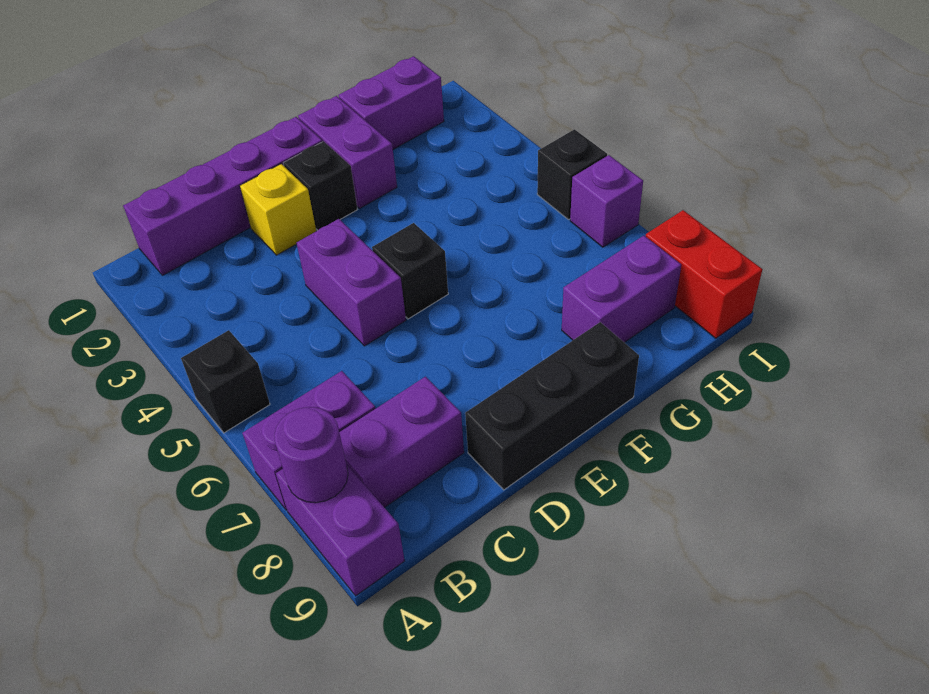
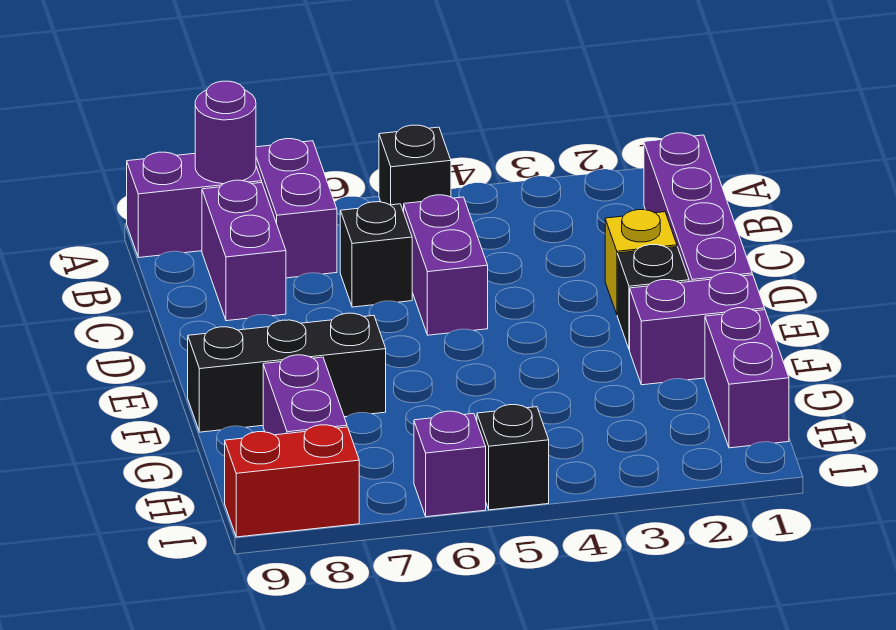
purple brick D4:D5 level 1 -> purple brick C5:D5 level 1
black brick D9:F9 level 1 -> black brick F7:F9 level 1
black brick E5 level 1 -> black brick C6 level 1

